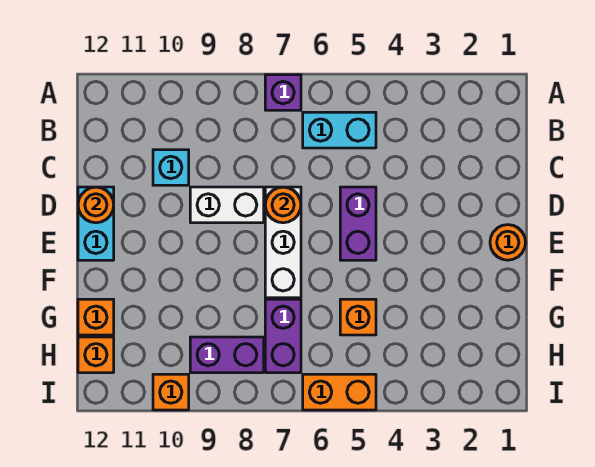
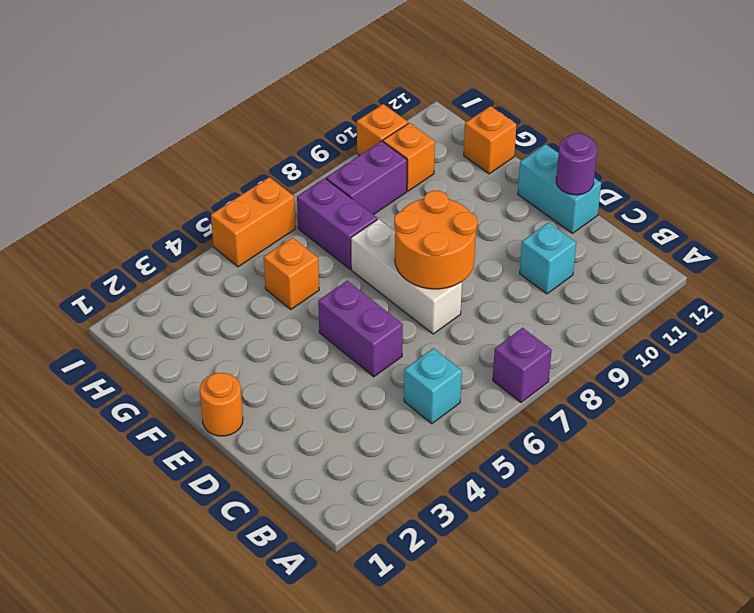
cyan brick B5:B6 level 1 -> cyan brick B5 level 1
orange round brick D7 level 2 -> orange round brick D7:E8 level 2
white brick D8:D9 level 1 -> none
orange round brick D12 level 2 -> purple round brick D12 level 2
orange brick H12 level 1 -> orange brick H10 level 1

